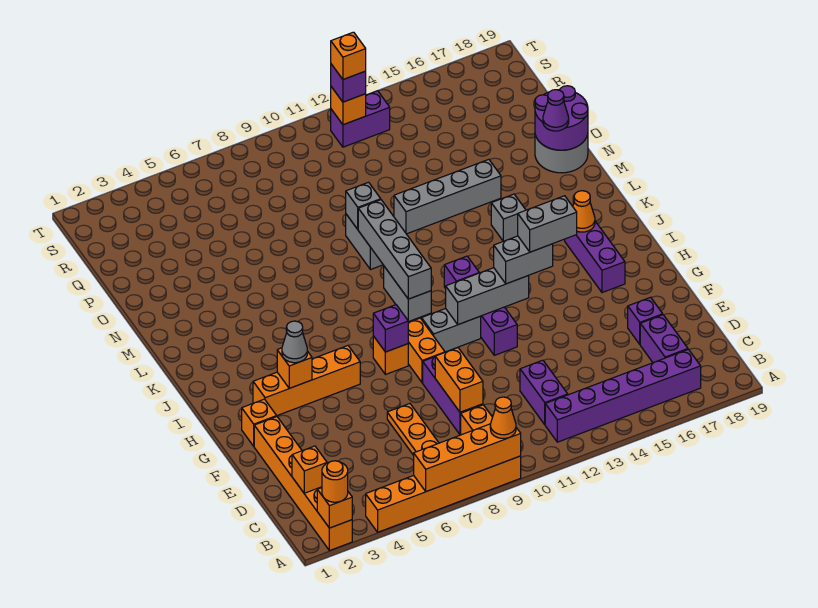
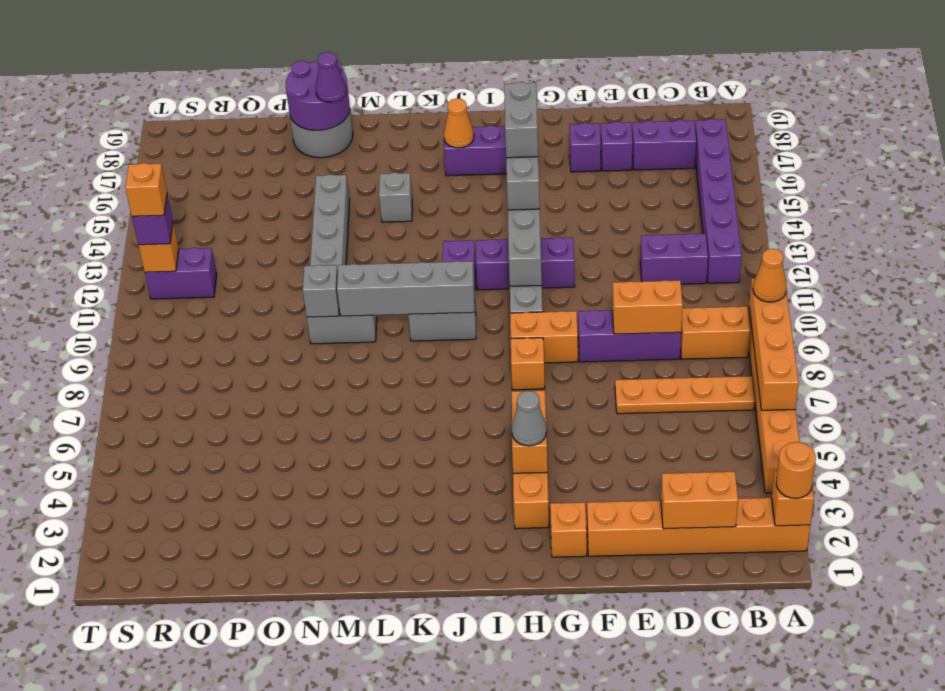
orange brick C2 level 2 -> orange brick C2:D2 level 2
purple brick H8 level 2 -> purple brick F17 level 1
purple brick S12:S13 level 1 -> purple brick R12:S12 level 1

